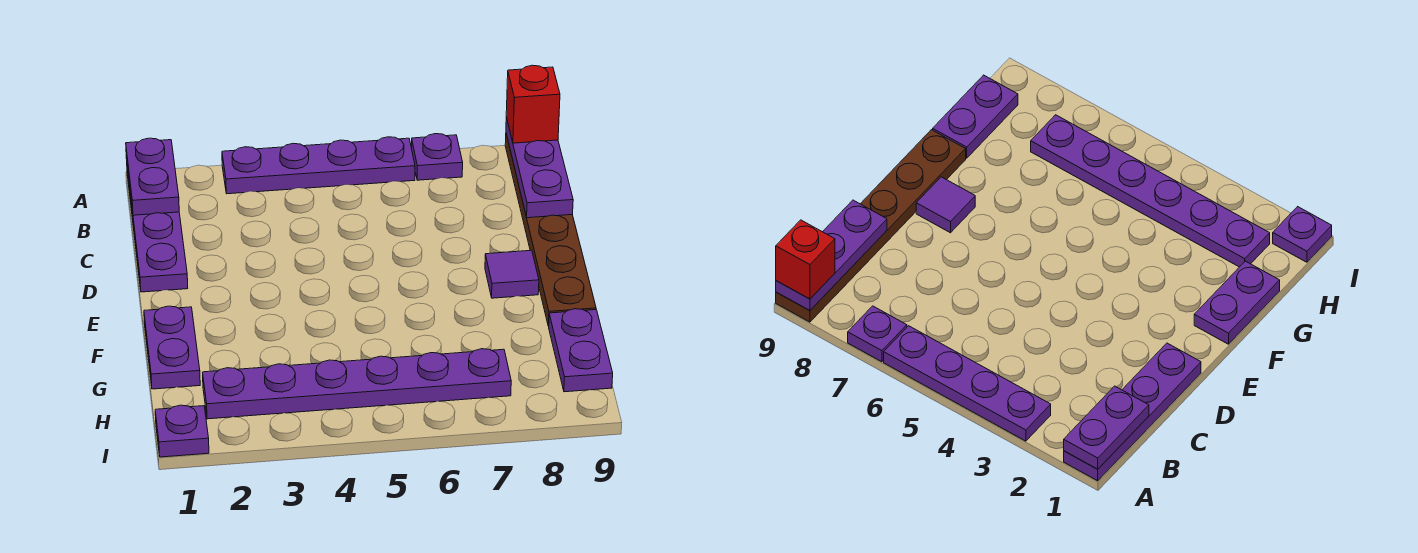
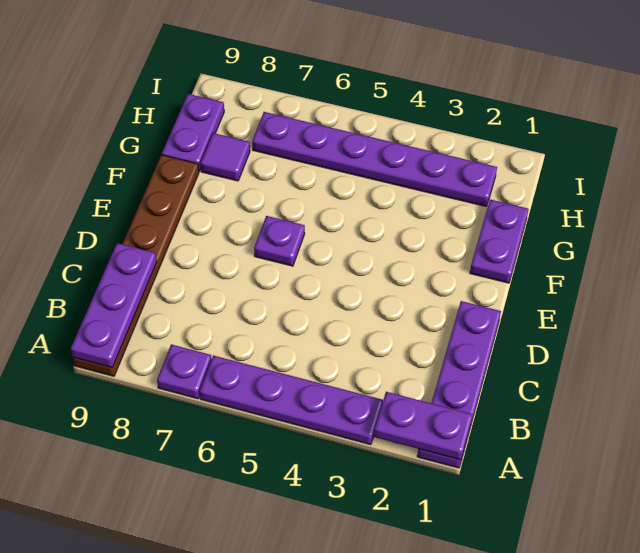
purple plate A1:B1 level 2 -> purple plate A1:A2 level 2
red brick A9 level 3 -> none
purple tile E8 level 1 -> purple tile G8 level 1
purple plate I1 level 1 -> purple plate E6 level 1

